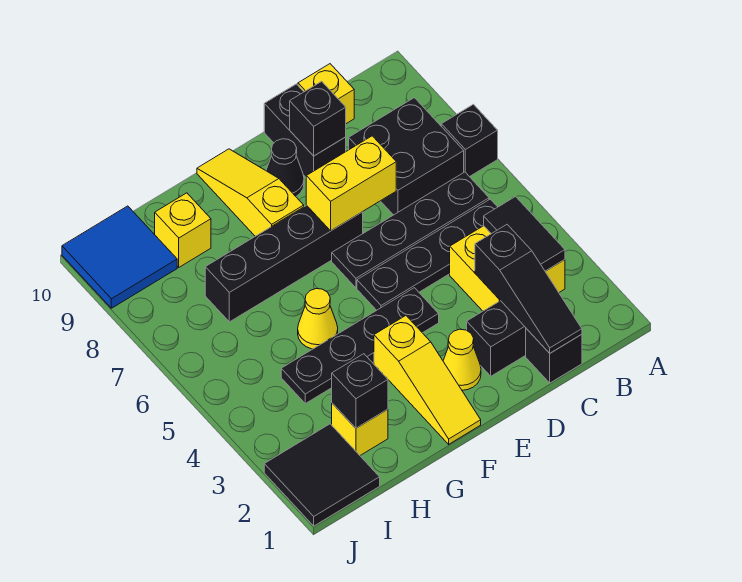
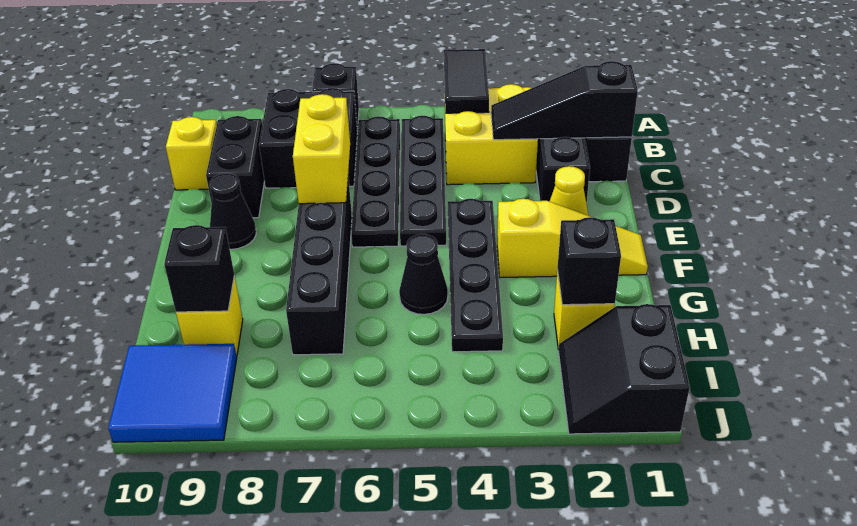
black tile B3:B4 level 2 -> black tile A4:B4 level 2
black slope C1:C3 level 2 top 3 -> black slope C1:C3 level 2 top 1
black brick D9:D10 level 1 -> black brick C9:D9 level 1
black brick D9 level 2 -> black brick H9 level 2
yellow slope F8:F10 level 1 top 8 -> none
yellow cone G5 level 1 -> black cone G5 level 1
black tile I1:J2 level 1 -> black slope I1:J2 level 1 top 1

